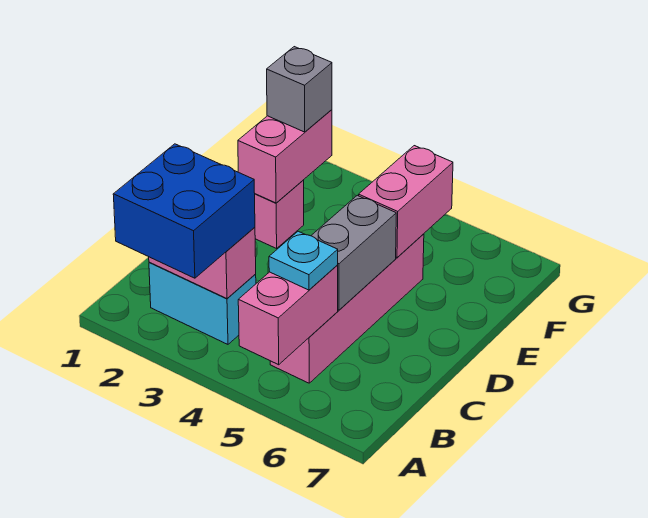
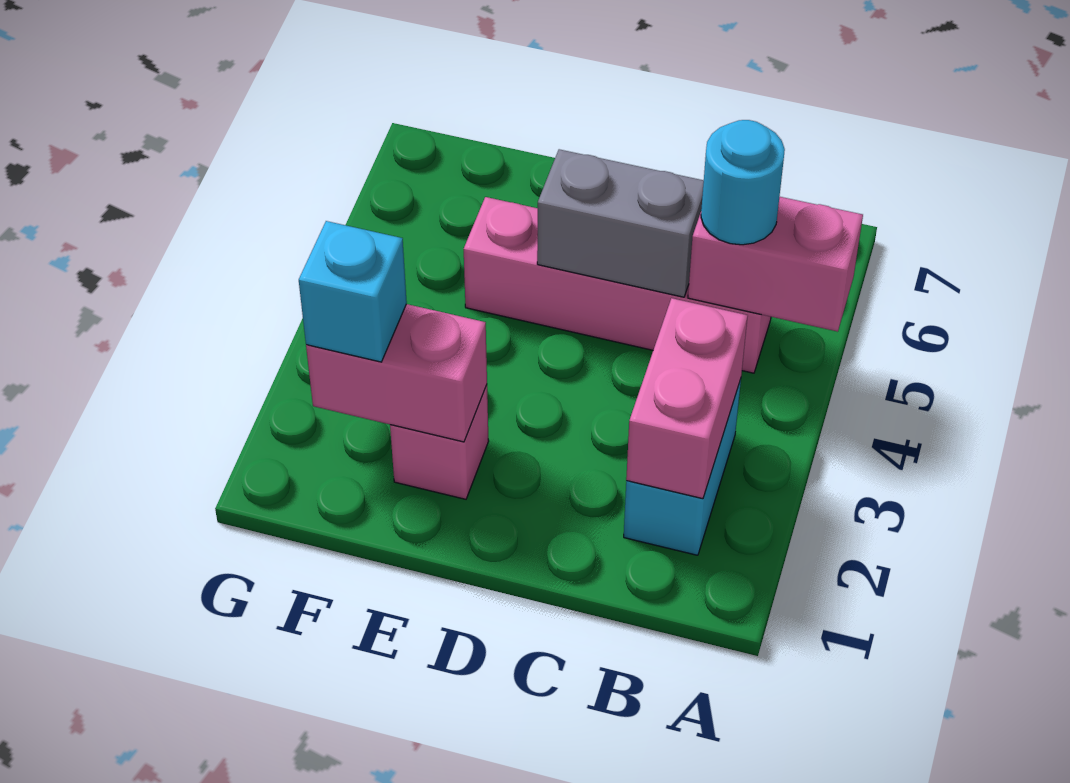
blue brick A2:B3 level 3 -> none
cyan plate B5 level 3 -> cyan round brick B5 level 3
pink brick E5:F5 level 2 -> none
grey brick F2 level 3 -> cyan brick F2 level 3

